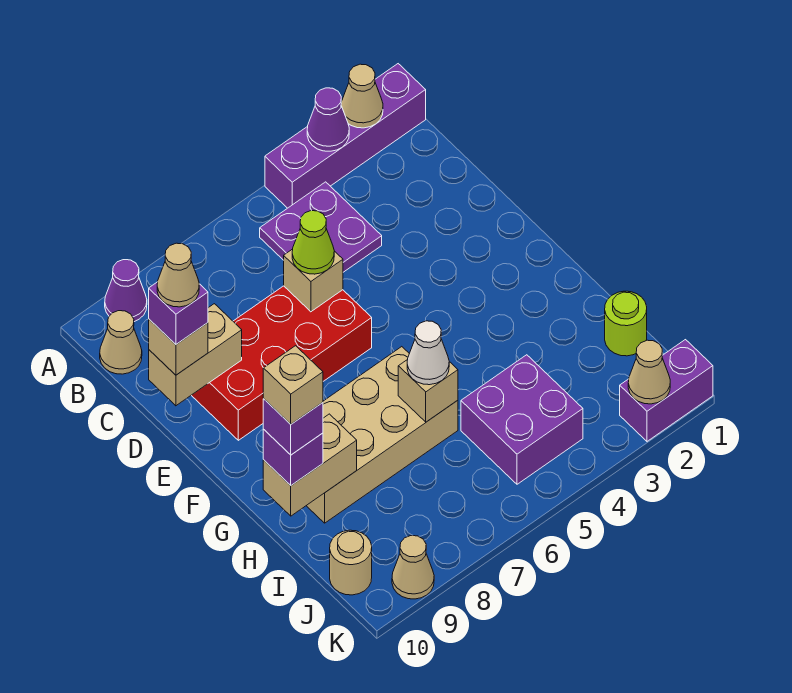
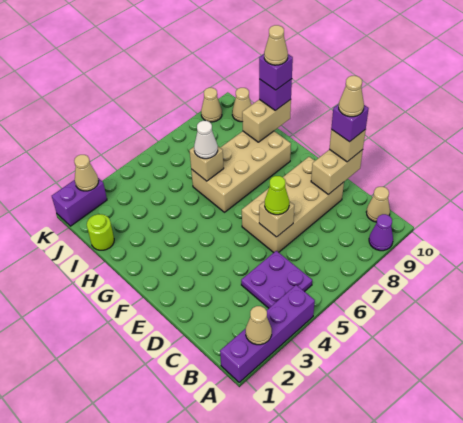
purple cone A3 level 2 -> none
red brick D6:E9 level 1 -> tan brick D6:E9 level 1
tan brick H10 level 5 -> tan cone H10 level 5
purple brick I4:J5 level 1 -> none
tan round brick J10 level 1 -> tan cone J10 level 1

